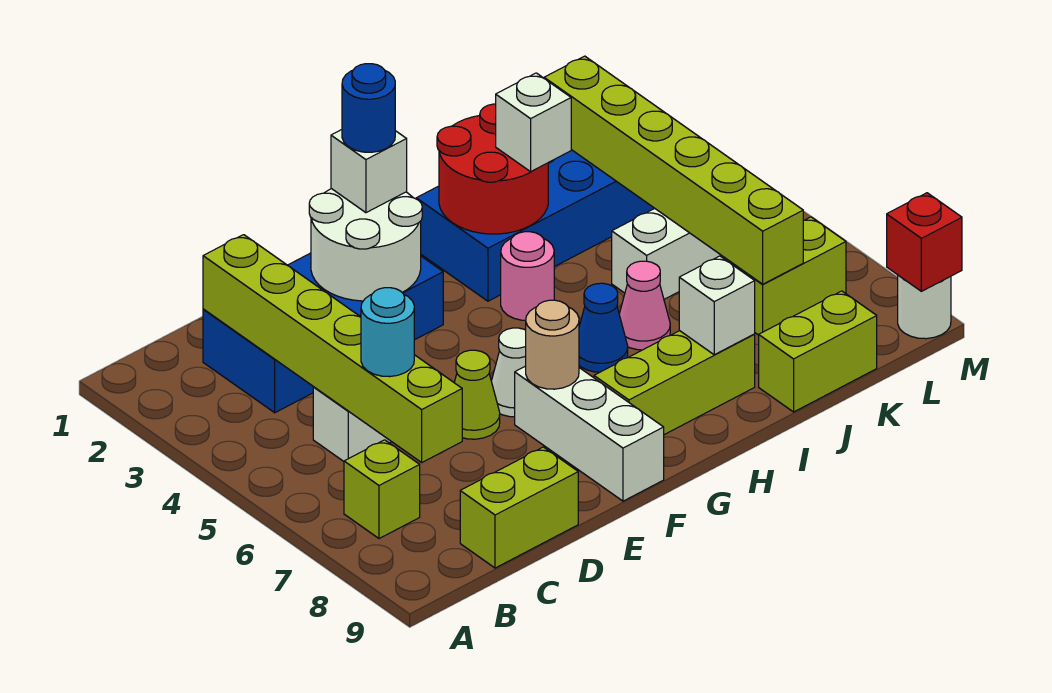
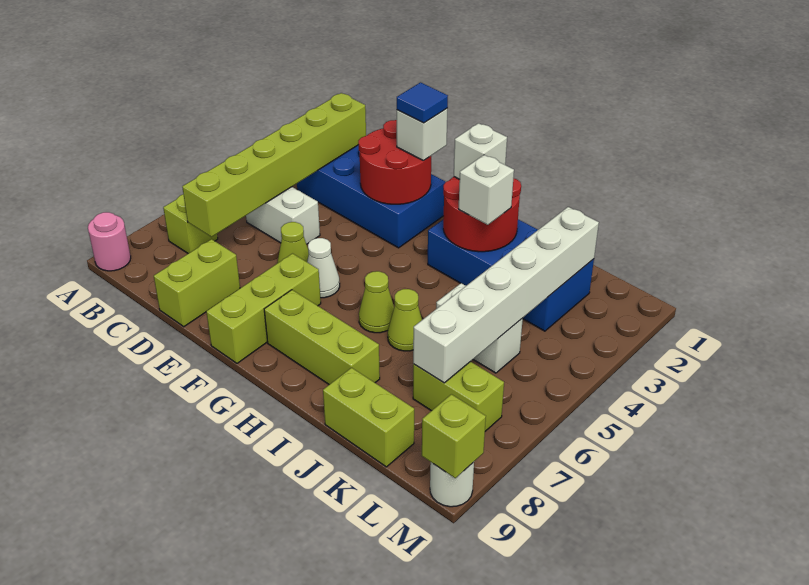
cyan round brick C6 level 3 -> none
lime brick C9:D9 level 1 -> lime brick D8:D9 level 1
white round brick E2:F3 level 2 -> red round brick E2:F3 level 2
blue round brick F2 level 4 -> blue tile F2 level 4
white brick F7:F9 level 1 -> lime brick F7:F9 level 1
tan round brick F7 level 2 -> none
pink round brick H4 level 1 -> pink round brick A9 level 1
blue cone H6 level 1 -> lime cone H6 level 1
pink cone I6 level 1 -> lime cone I6 level 1
white brick I8 level 2 -> white brick H2 level 3
lime brick K2:K7 level 2 -> white brick K2:K7 level 2
red brick M9 level 2 -> lime brick M9 level 2

